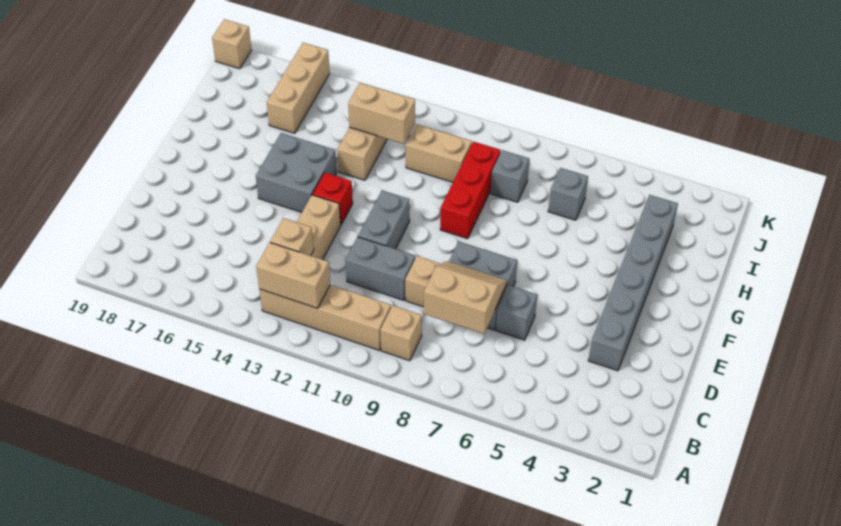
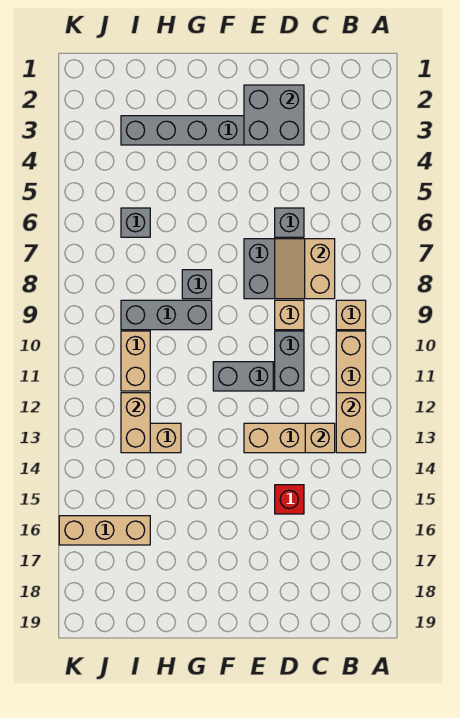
red brick F13 level 1 -> red brick D15 level 1
grey brick F14:G15 level 1 -> grey brick D2:E3 level 2
red brick G9:I9 level 1 -> grey brick G9:I9 level 1
grey brick I8 level 1 -> grey brick G8 level 1
tan brick K19 level 1 -> none

